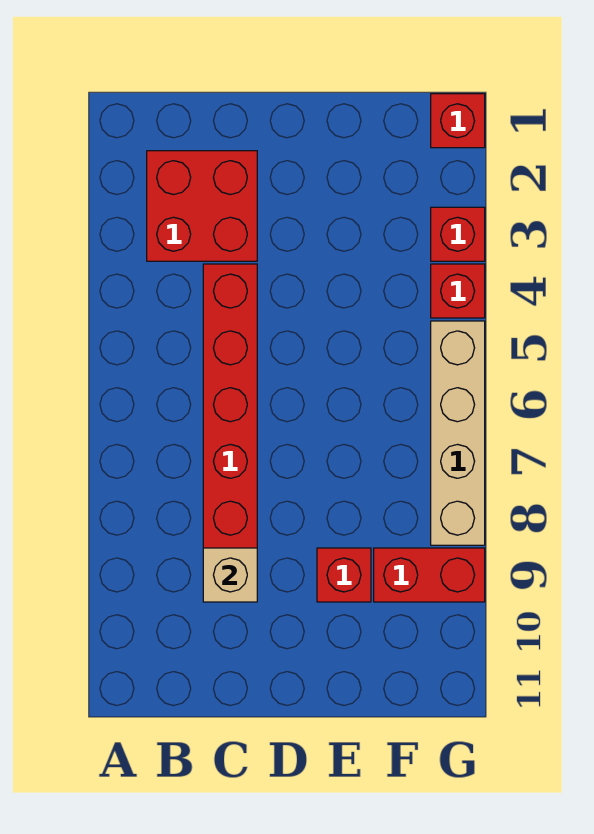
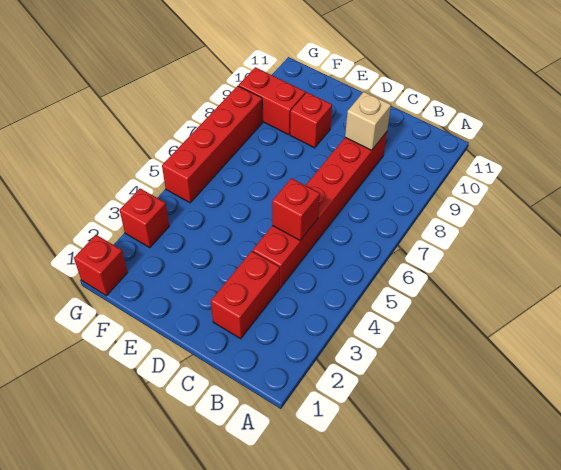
red brick B2:C3 level 1 -> red brick C2:C3 level 1
red brick G4 level 1 -> red brick C5 level 2
tan brick G5:G8 level 1 -> red brick G5:G8 level 1

